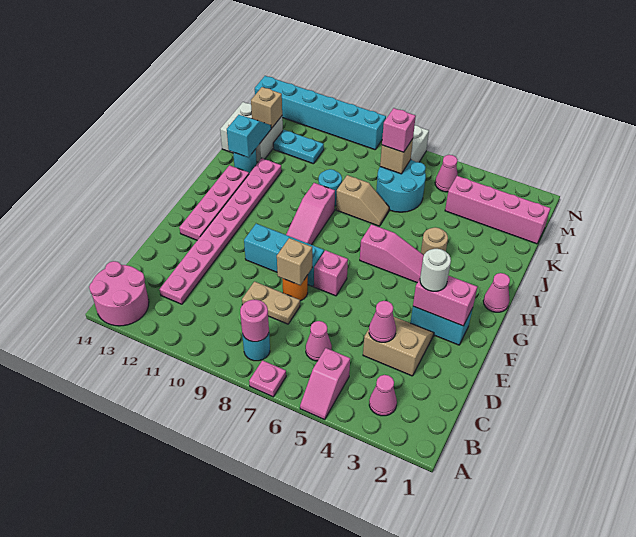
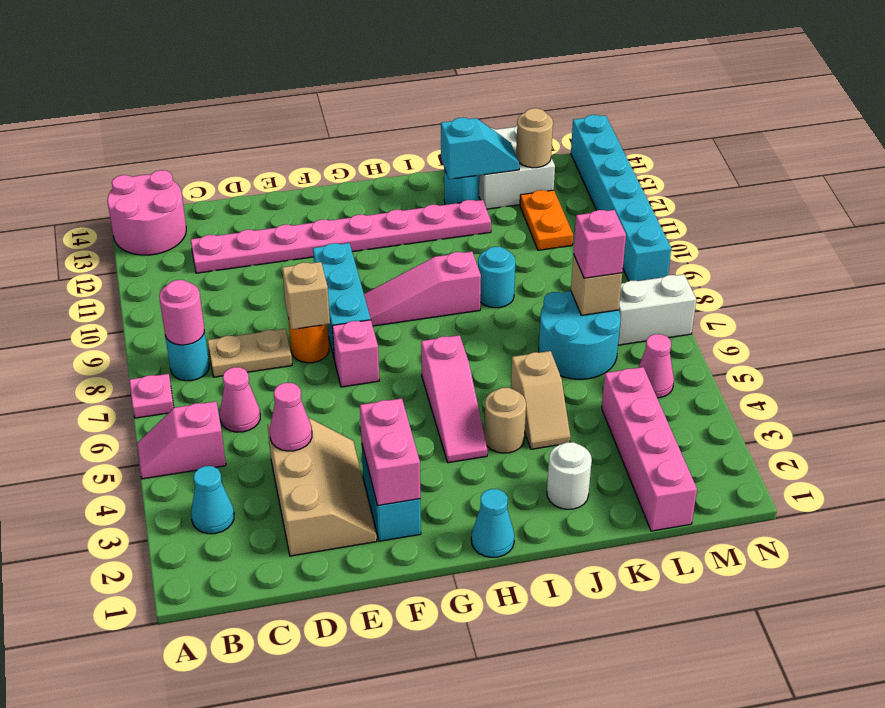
pink cone B3 level 1 -> cyan cone B3 level 1
tan slope D3:E4 level 1 top D -> tan slope D2:E4 level 1 top D
tan plate D8:D9 level 1 -> tan plate C8:D8 level 1
white round brick F3 level 3 -> white round brick J2 level 1
pink plate F13:I13 level 1 -> none
pink cone H1 level 1 -> cyan cone H1 level 1
tan slope J7:J8 level 1 top 8 -> tan slope J4:J5 level 1 top 5
cyan plate L11:L12 level 1 -> orange plate L11:L12 level 1
tan brick L13 level 2 -> tan round brick L13 level 2

